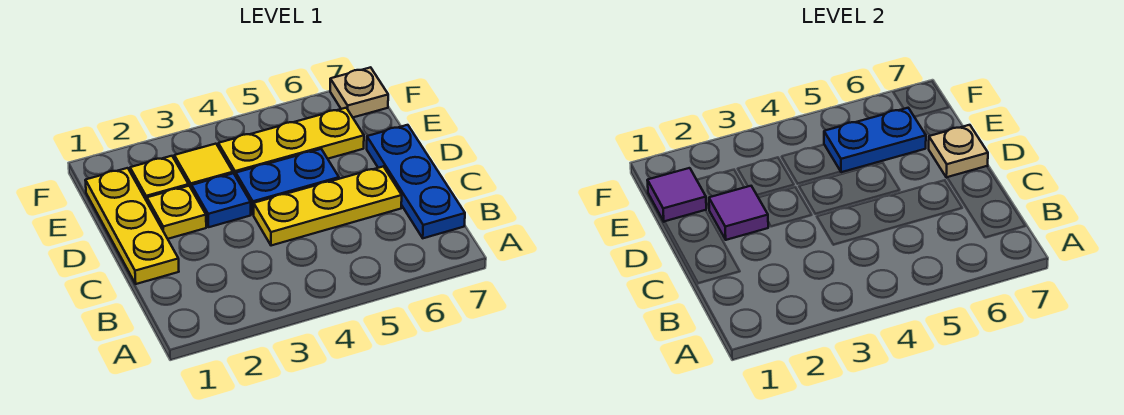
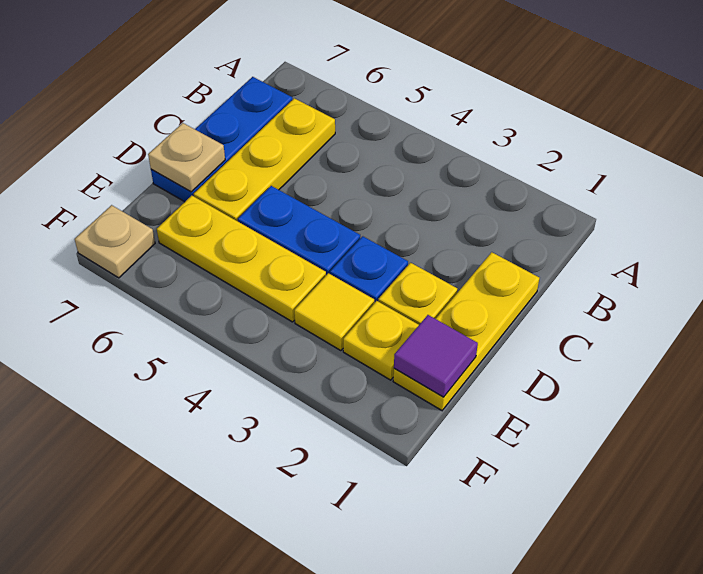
yellow plate C4:C6 level 1 -> yellow plate B6:D6 level 1
purple tile D2 level 2 -> none
blue plate E5:E6 level 2 -> none

